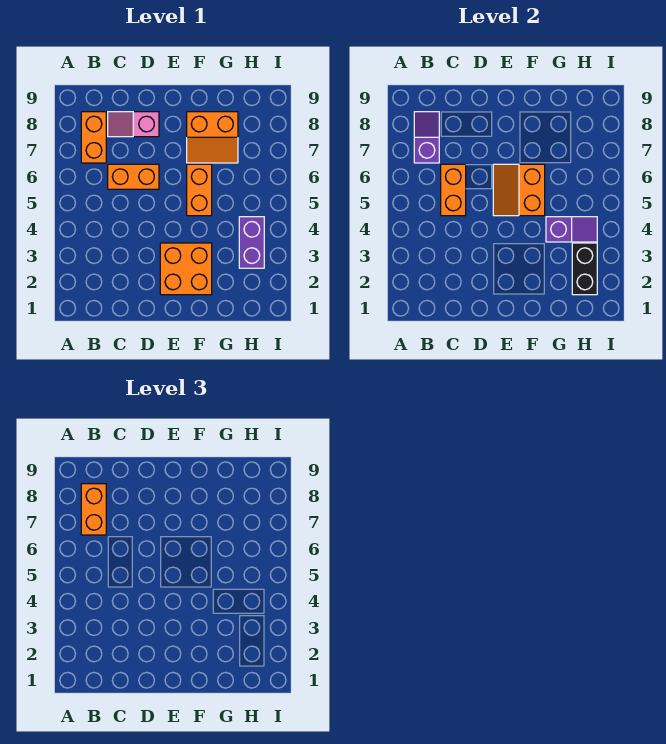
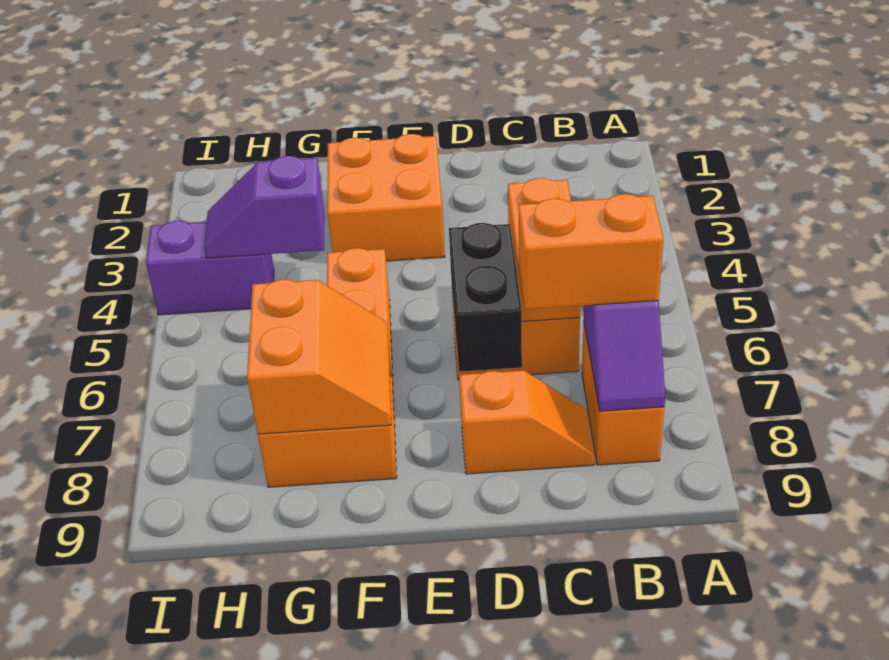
orange brick B7:B8 level 3 -> orange brick B7:C7 level 3
pink slope C8:D8 level 1 top D -> orange slope C8:D8 level 1 top D
orange slope E5:F6 level 2 top F -> orange slope F7:G8 level 2 top G
black brick H2:H3 level 2 -> black brick D6:D7 level 2
purple brick H3:H4 level 1 -> purple brick H4:I4 level 1

